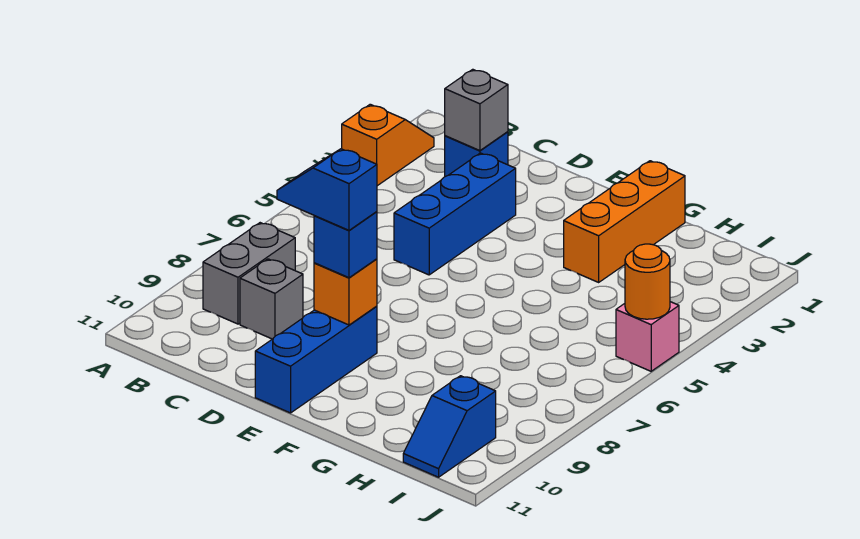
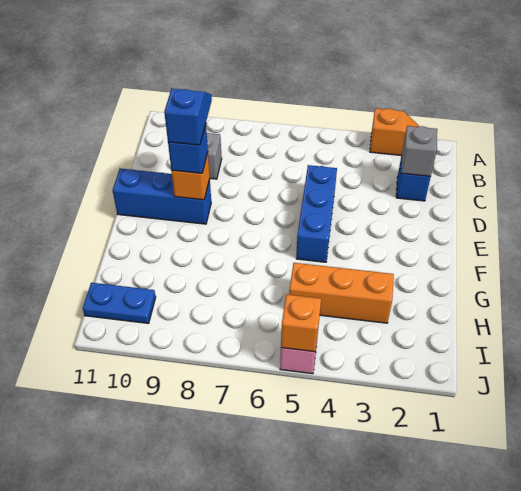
grey brick B8:B9 level 1 -> none
blue brick D3:D5 level 1 -> blue brick D5:F5 level 1
orange brick G1:G3 level 1 -> orange brick H3:H5 level 1
blue slope I10:I11 level 1 top 10 -> blue plate I10:I11 level 1
orange round brick J5 level 2 -> orange brick J5 level 2

